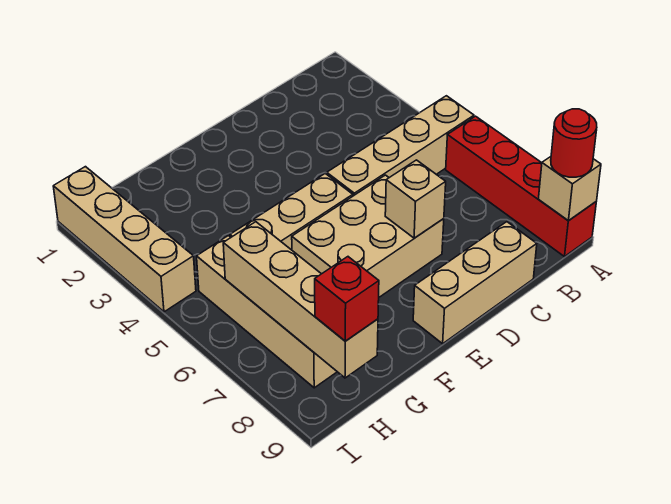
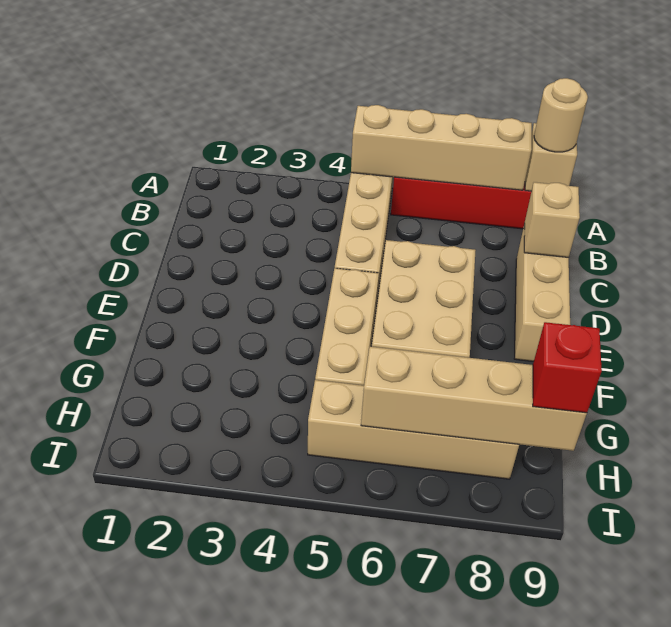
red round brick A9 level 3 -> tan round brick A9 level 3
tan brick D7 level 2 -> tan brick C9 level 2
tan brick I1:I4 level 1 -> tan brick A5:A8 level 2

